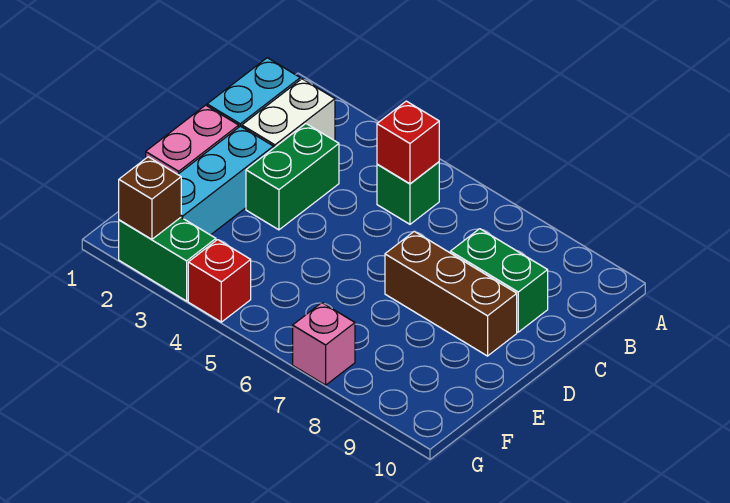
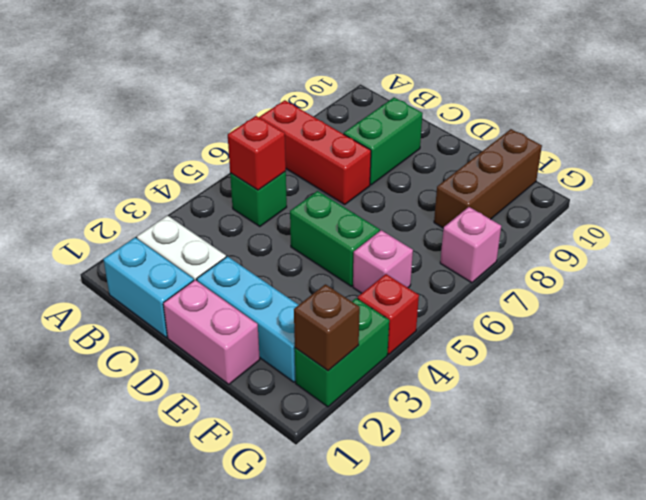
none -> red brick A7:C7 level 1
green brick C3:D3 level 1 -> green brick D5:E5 level 1
brown brick D7:D9 level 1 -> brown brick F8:F10 level 1
none -> pink brick F5 level 1

